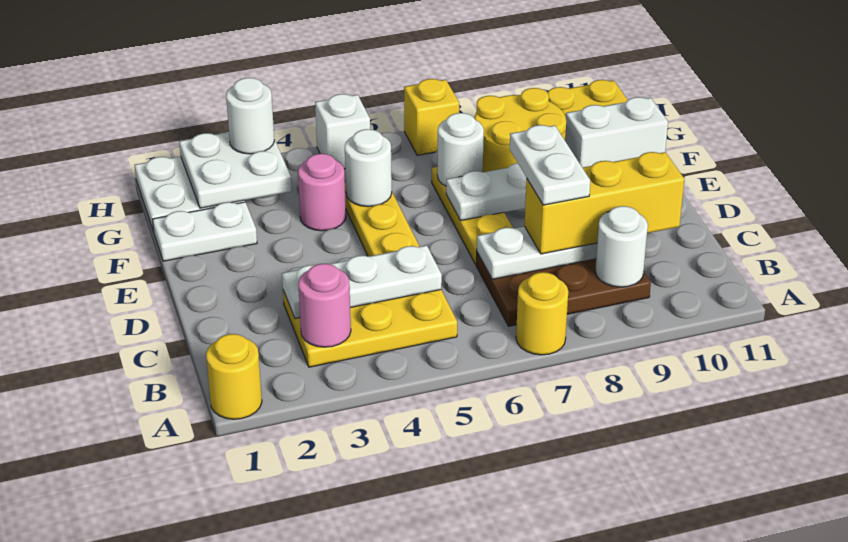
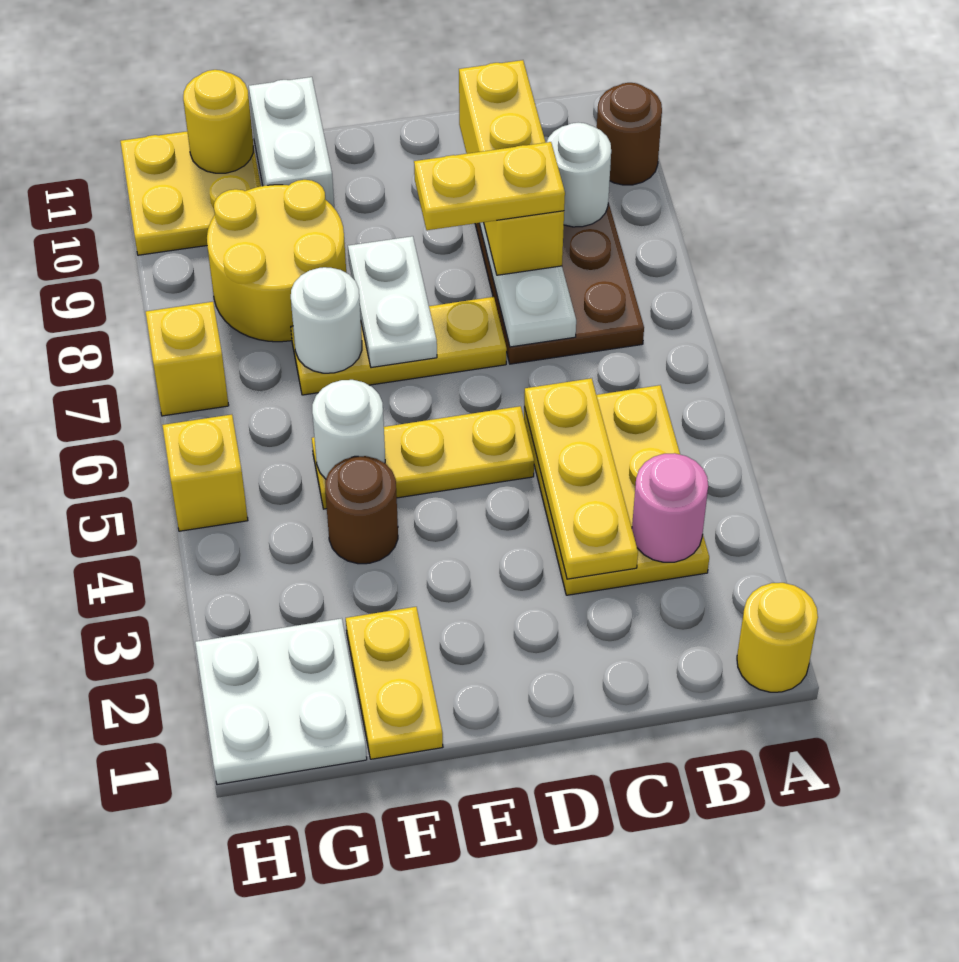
yellow round brick A7 level 1 -> yellow round brick G11 level 2
none -> brown round brick A10 level 1
white plate C3:C5 level 2 -> yellow plate C3:C5 level 2
white plate C8:D8 level 4 -> yellow plate C8:D8 level 4
white plate F1:F2 level 1 -> yellow plate F1:F2 level 1
pink round brick F4 level 1 -> brown round brick F4 level 1
white plate G2:H3 level 2 -> none
white round brick H3 level 3 -> none
white brick H5 level 1 -> yellow brick H5 level 1

